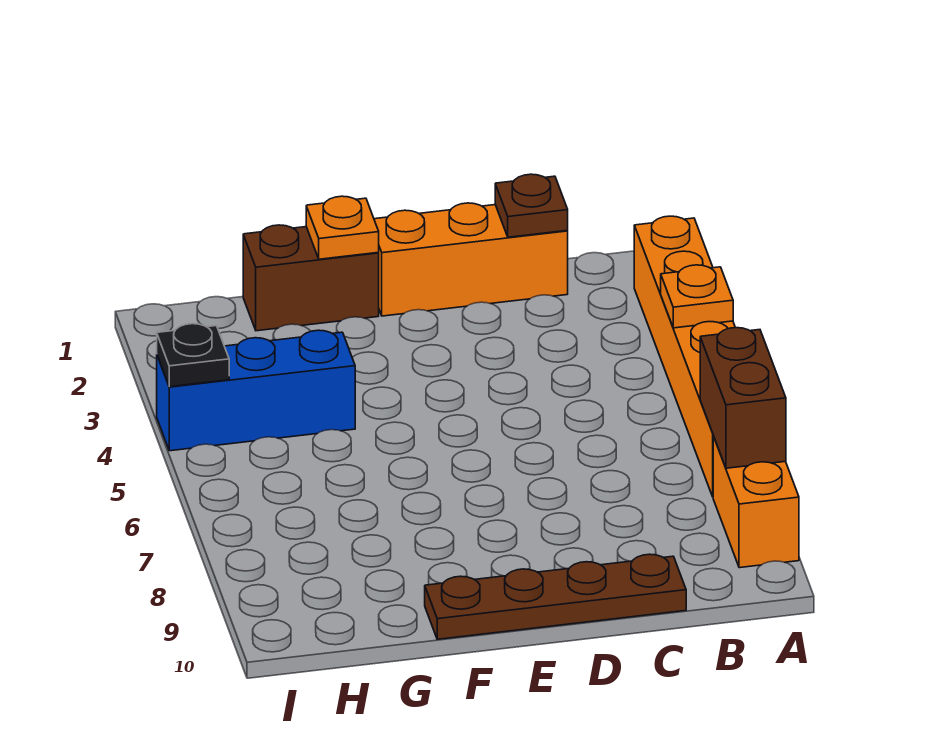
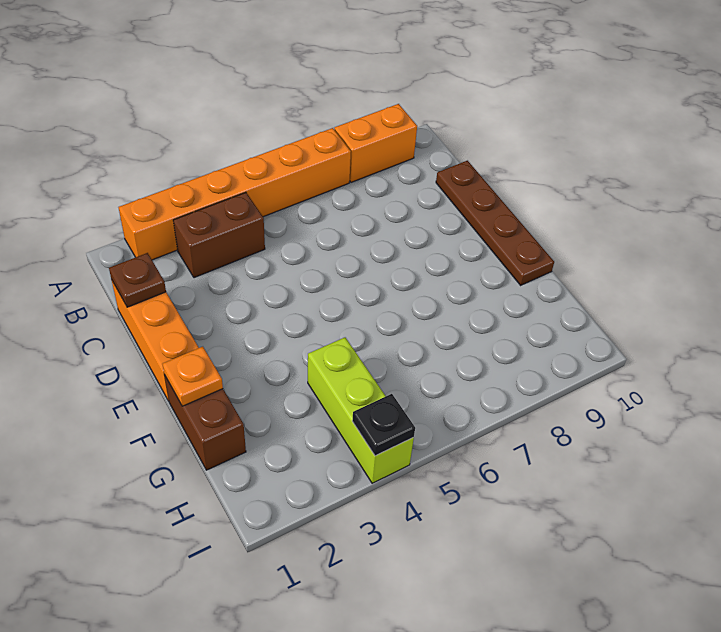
orange plate A4 level 2 -> none
brown brick A7:A8 level 2 -> brown brick B3:B4 level 1
blue brick G4:I4 level 1 -> lime brick G4:I4 level 1

